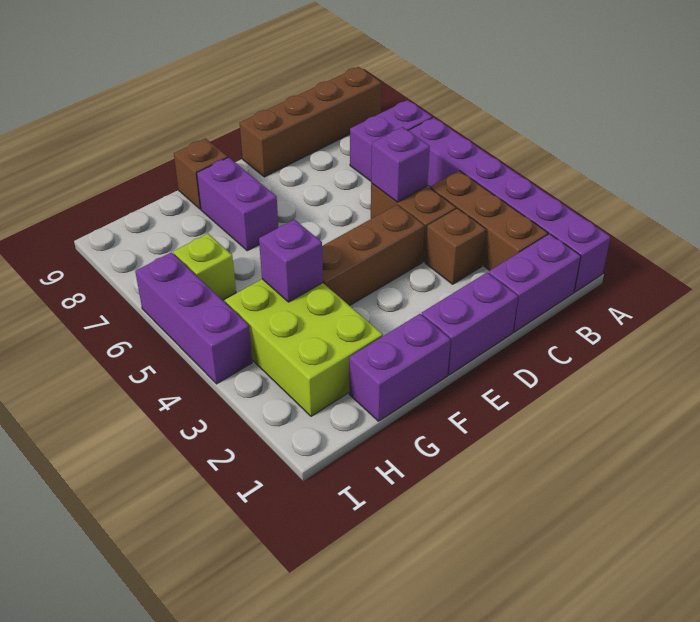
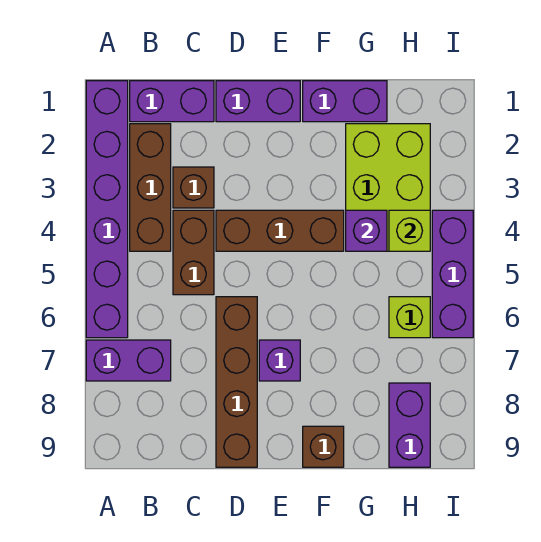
brown brick A9:D9 level 1 -> brown brick D6:D9 level 1
purple brick C5 level 2 -> purple brick E7 level 1
purple brick F7:F8 level 1 -> purple brick H8:H9 level 1
none -> lime brick H4 level 2

